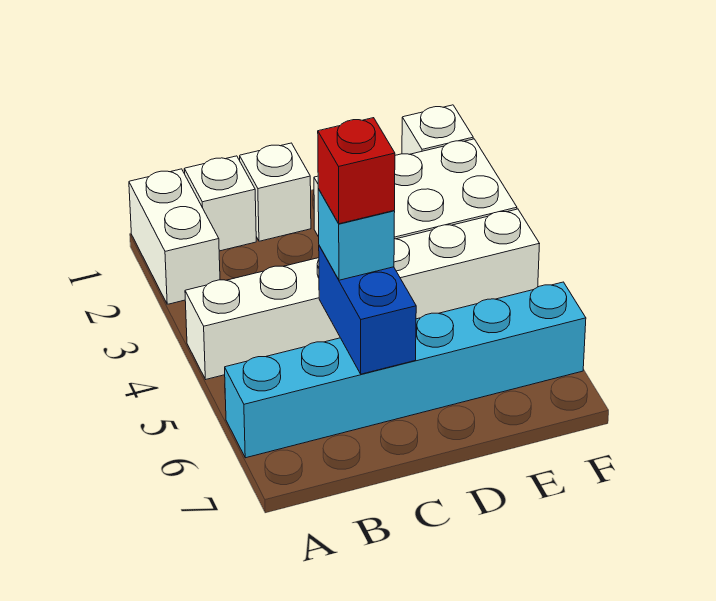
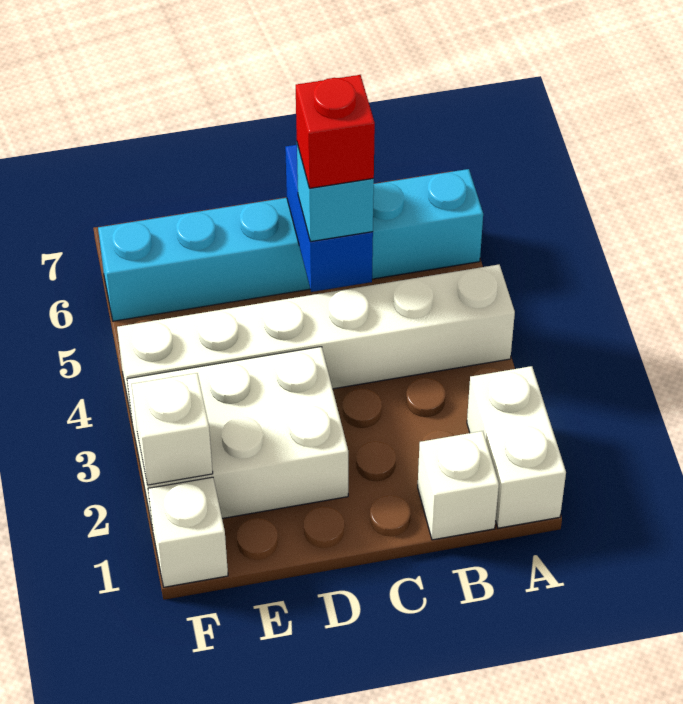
white brick C1 level 1 -> white brick F2 level 2

